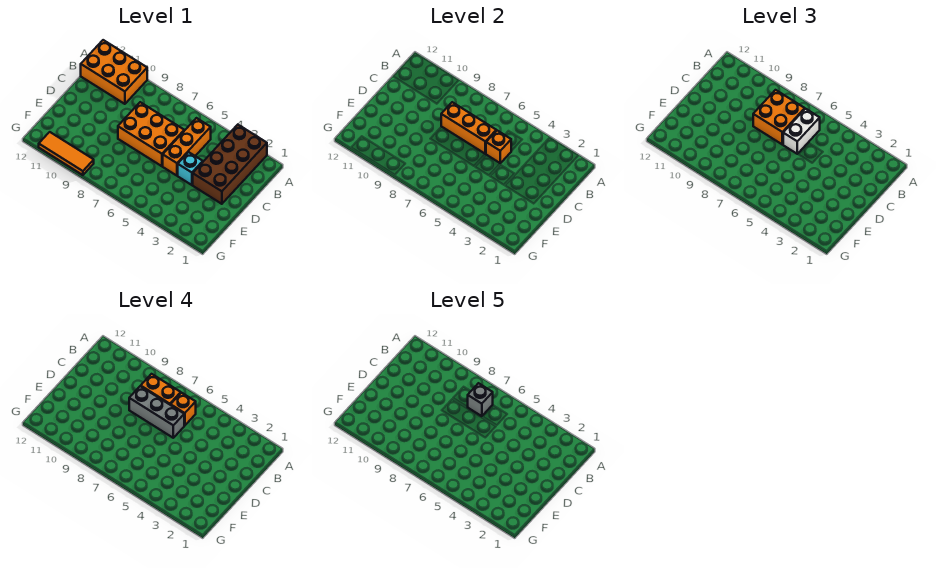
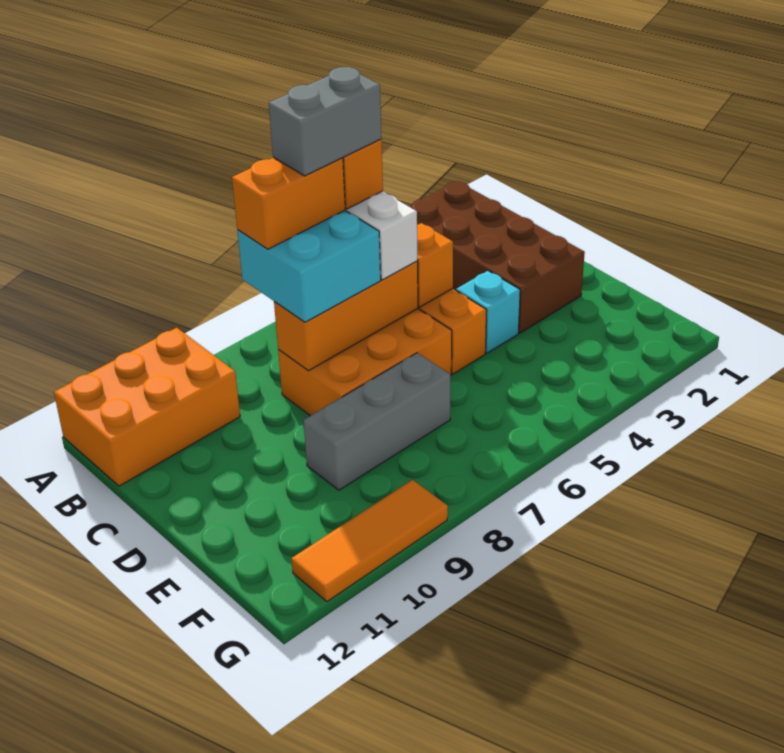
orange brick B7:C8 level 3 -> cyan brick B7:C8 level 3
grey brick B7 level 5 -> grey brick B6:B7 level 5
grey brick C6:C8 level 4 -> grey brick E7:E9 level 1

